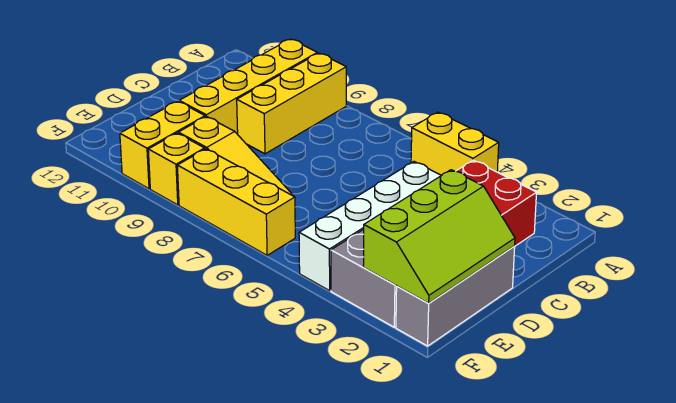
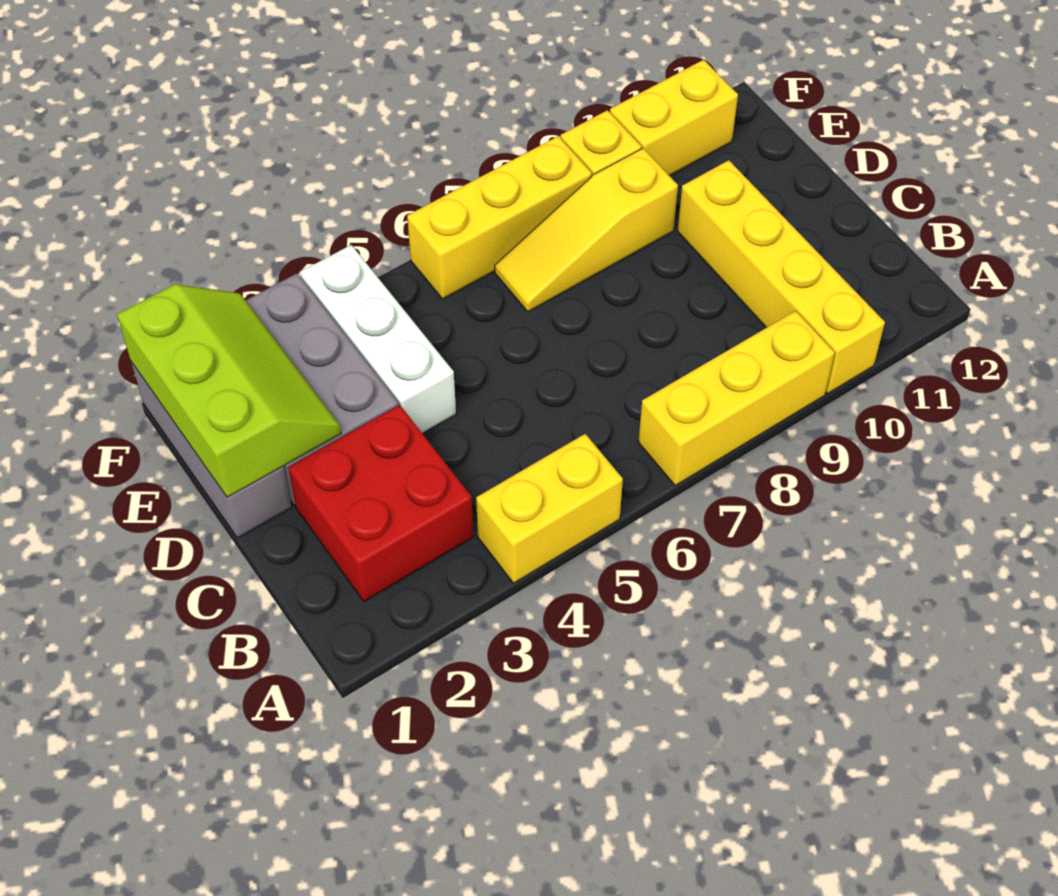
yellow brick A9:C9 level 1 -> yellow brick A7:A9 level 1
white brick C4:F4 level 1 -> white brick D4:F4 level 1
lime slope D1:F2 level 2 top 2 -> lime slope D1:F2 level 2 top 1
yellow brick E10:F10 level 1 -> yellow brick F10:F11 level 1

